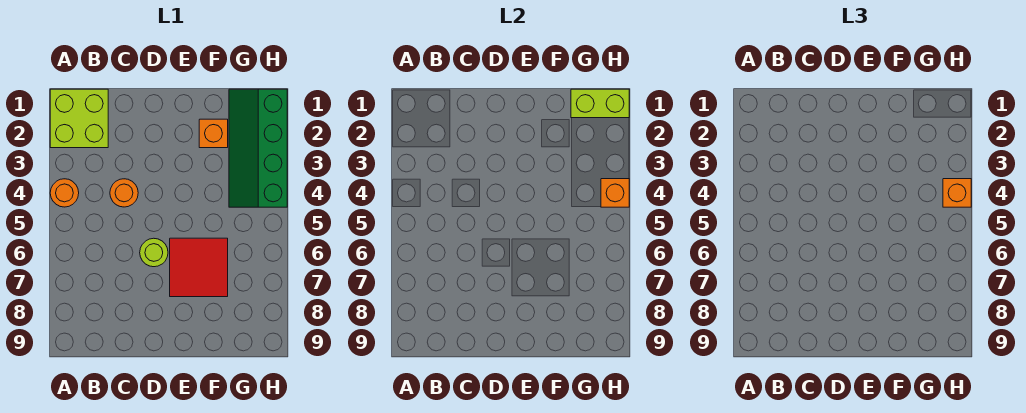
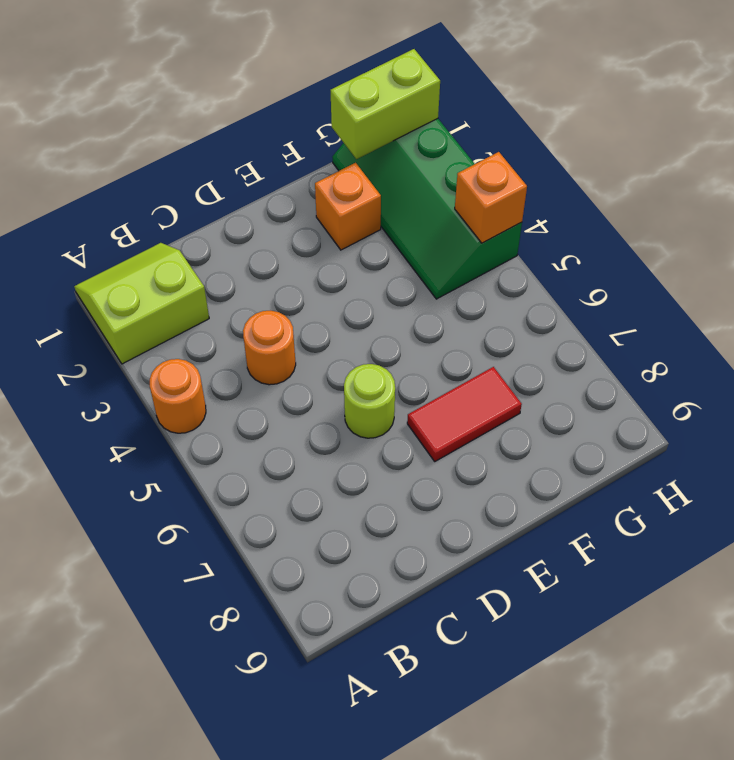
lime brick A1:B2 level 1 -> lime slope A1:B2 level 1 top 2
red tile E6:F7 level 1 -> red tile E7:F7 level 1
orange brick H4 level 3 -> none

